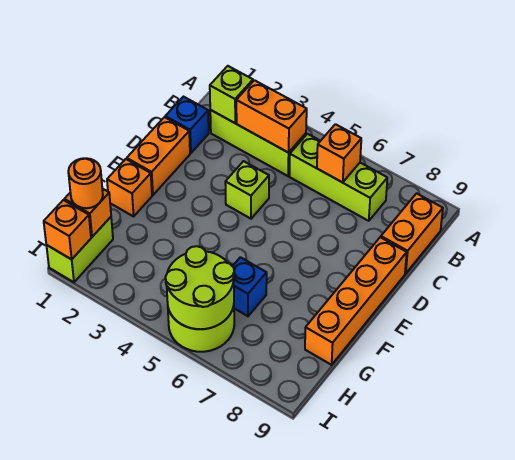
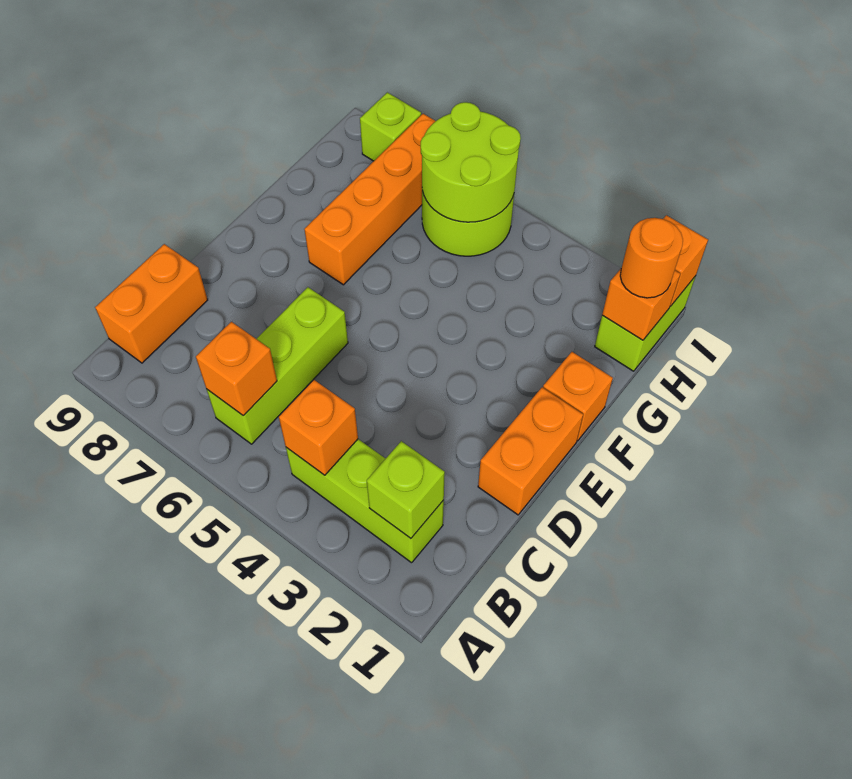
orange brick B3:B4 level 2 -> orange brick B4 level 2
lime brick B5:B7 level 1 -> lime brick B6:D6 level 1
blue brick C1 level 1 -> none
lime brick D4 level 1 -> lime brick I8 level 1
orange brick D9:G9 level 1 -> orange brick F7:I7 level 1
blue brick G6 level 1 -> none

